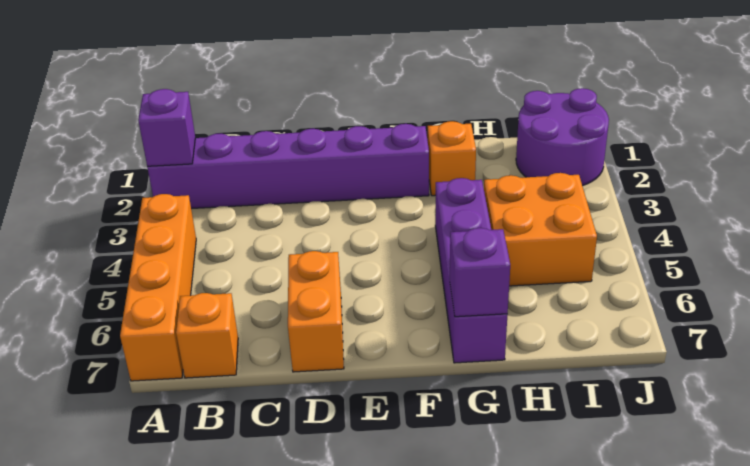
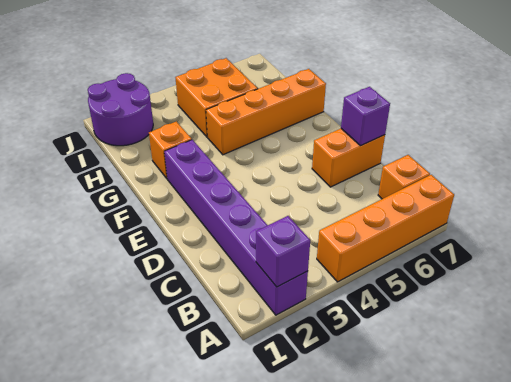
purple brick G4:G7 level 1 -> orange brick G4:G7 level 1
purple brick G7 level 2 -> purple brick D7 level 2

